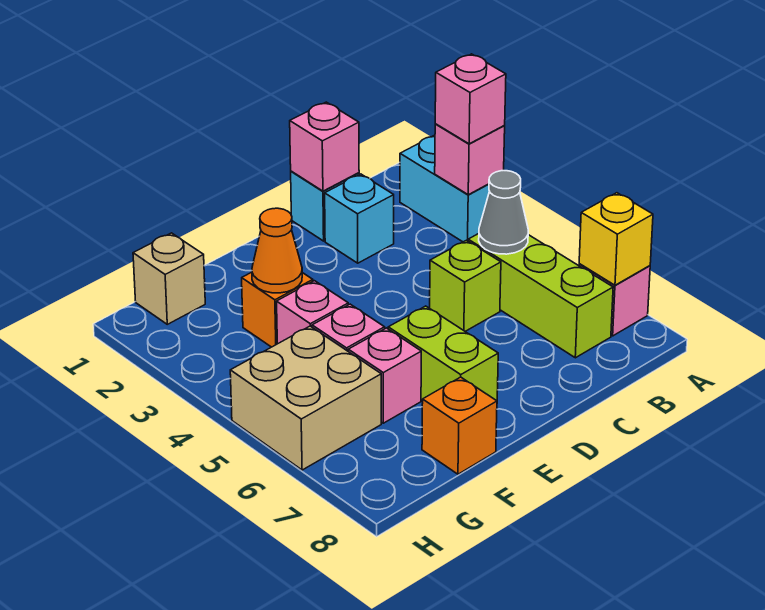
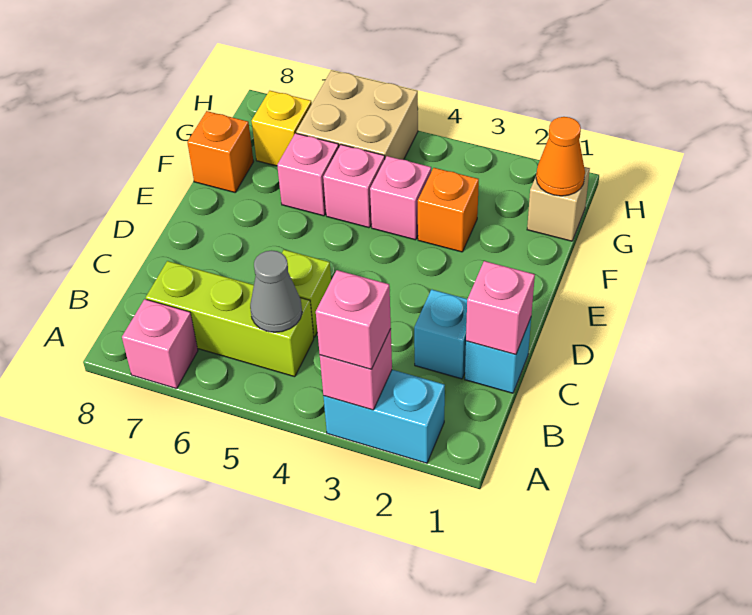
yellow brick A7 level 2 -> yellow brick G7 level 1
lime brick E6:E7 level 1 -> none
orange cone F3 level 2 -> orange cone G1 level 2

